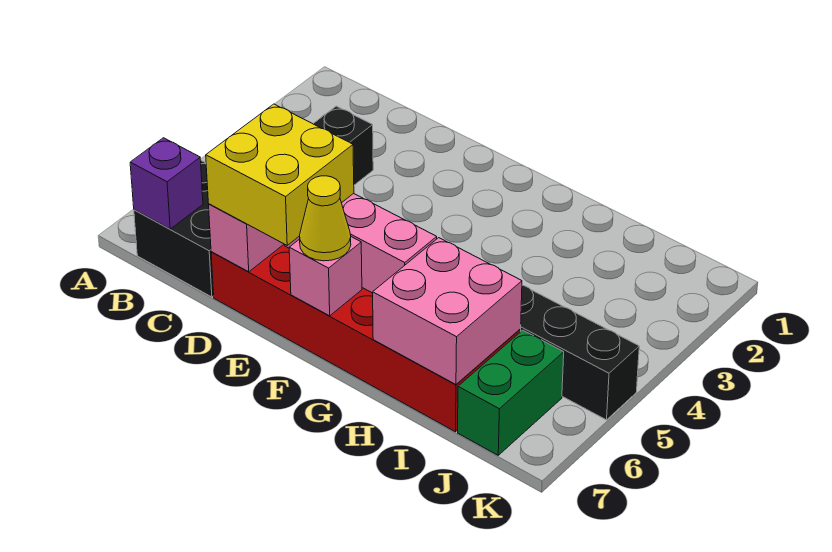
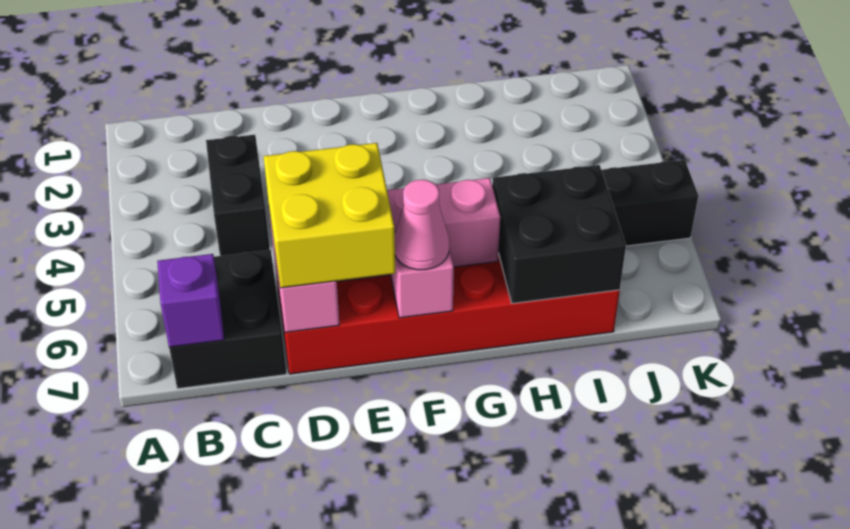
yellow cone F7 level 3 -> pink cone F7 level 3
pink brick H6:I7 level 2 -> black brick H6:I7 level 2
green brick J6:J7 level 1 -> none

